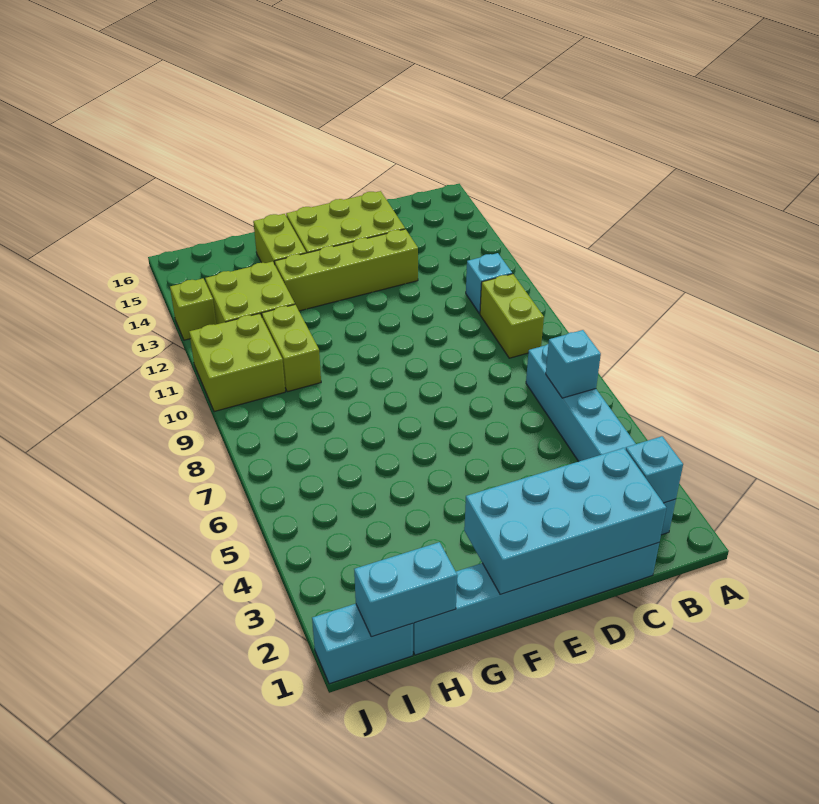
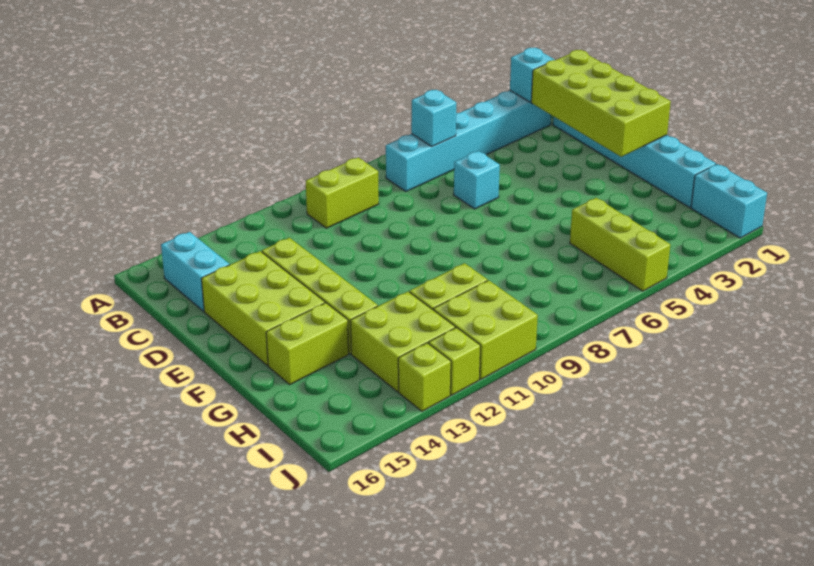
cyan brick B11 level 1 -> cyan brick D6 level 1
cyan brick C1:F2 level 2 -> lime brick C1:F2 level 2
cyan brick H1:I1 level 2 -> cyan brick B15:C15 level 1
none -> lime brick H5:J5 level 1
none -> lime brick J12 level 1

